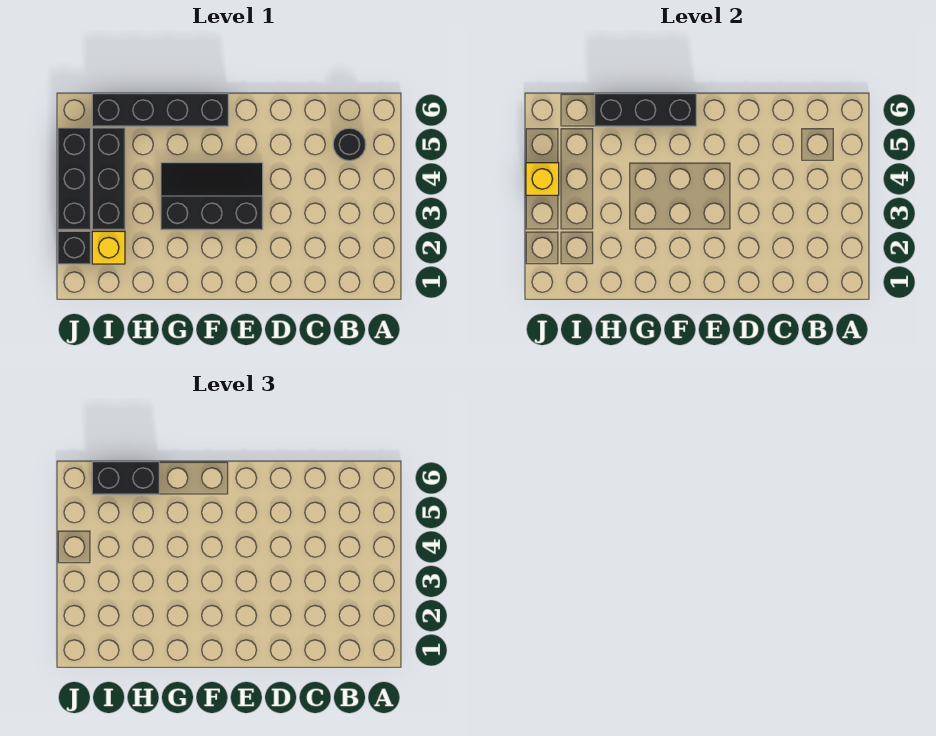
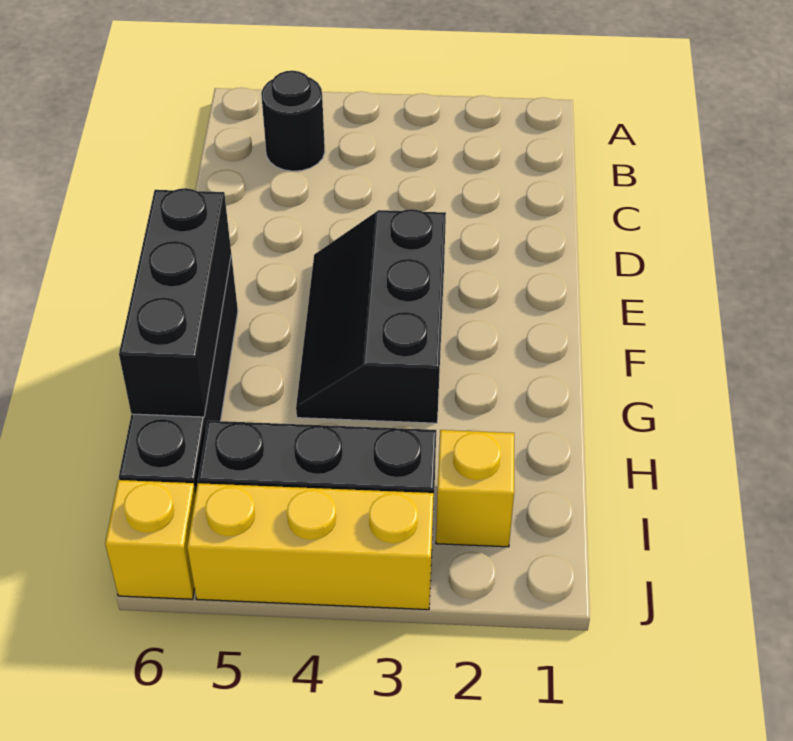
black brick H6:I6 level 3 -> none
black brick J2 level 1 -> none
black brick J3:J5 level 1 -> yellow brick J3:J5 level 1
yellow brick J4 level 2 -> yellow brick J6 level 1

